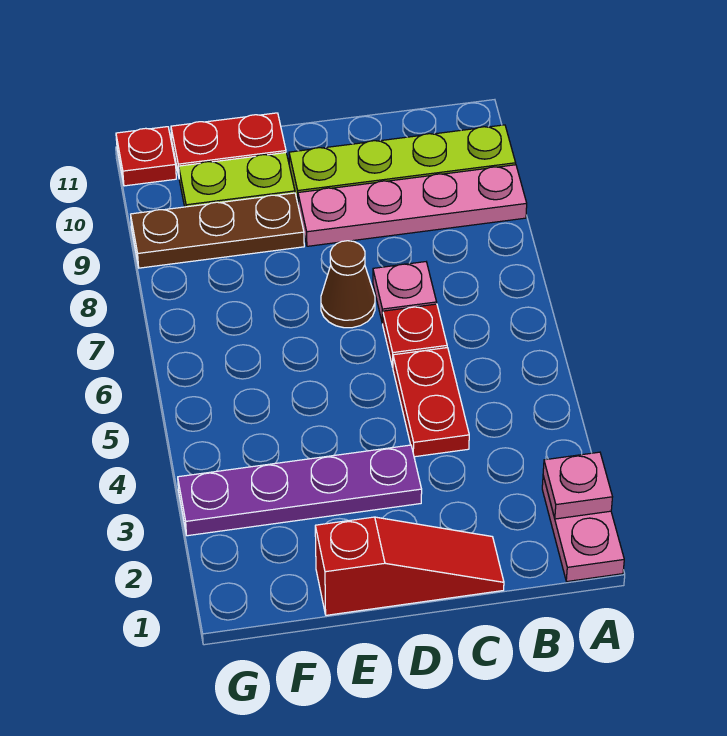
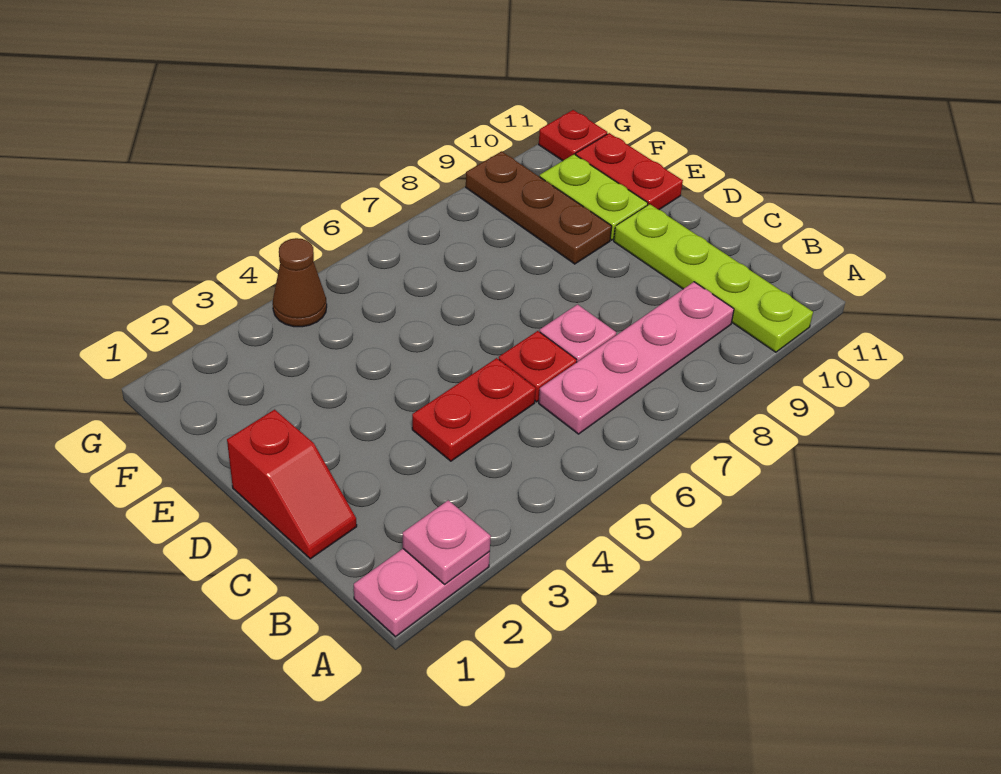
pink plate A9:D9 level 1 -> pink plate B6:B9 level 1
red slope C1:E1 level 1 top E -> red slope C1:D1 level 1 top D
purple plate D3:G3 level 1 -> none
brown cone D7 level 1 -> brown cone G4 level 1

